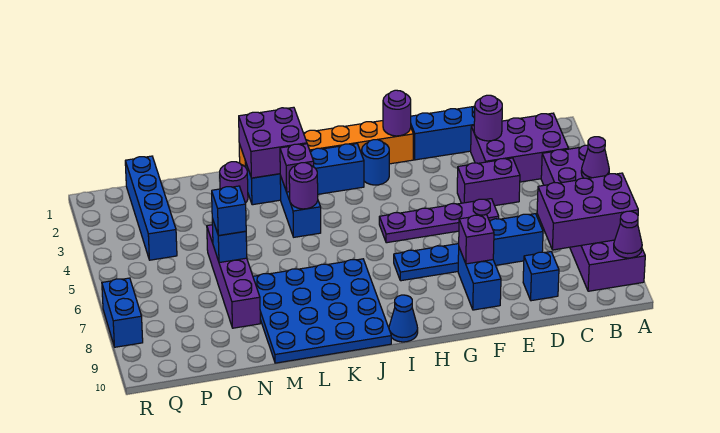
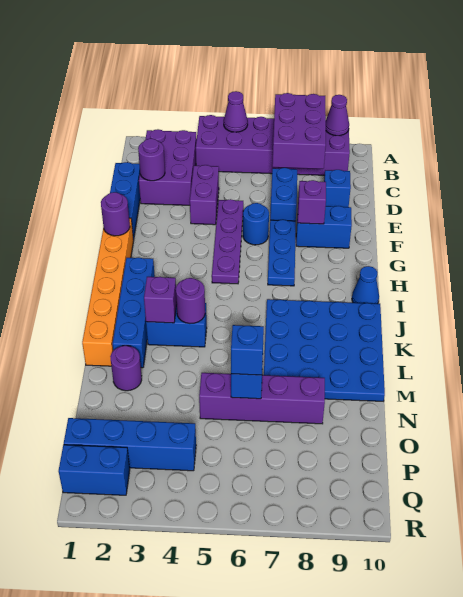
blue round brick H2 level 1 -> blue round brick F6 level 1
purple brick K1:L2 level 2 -> none
blue brick R7:R8 level 1 -> blue brick Q1:Q2 level 1

